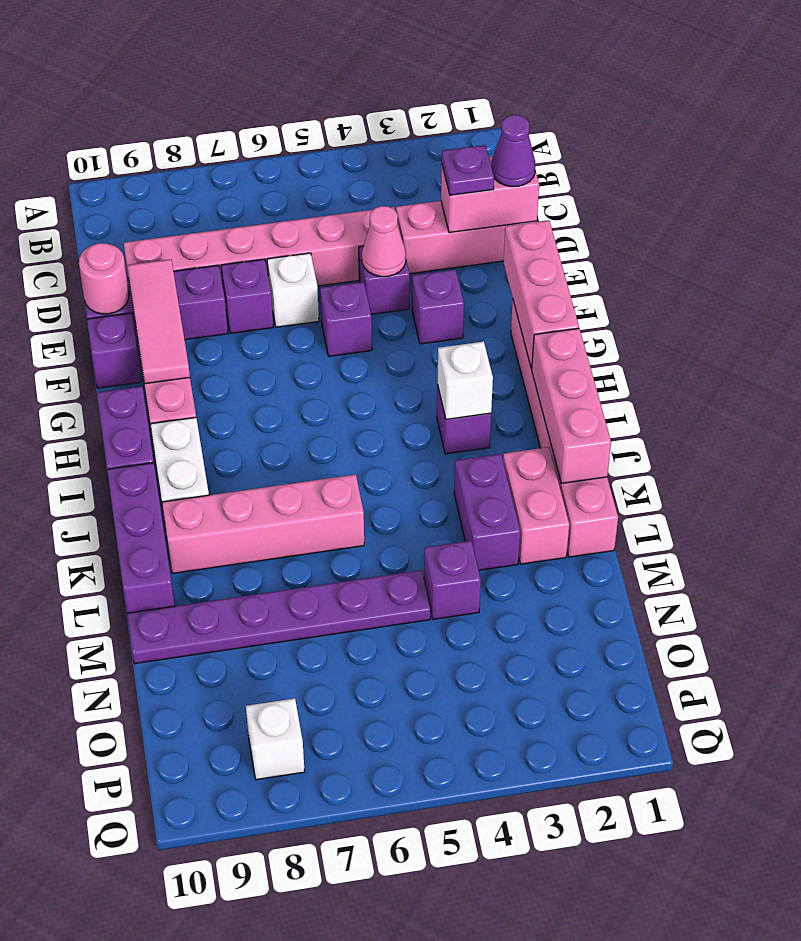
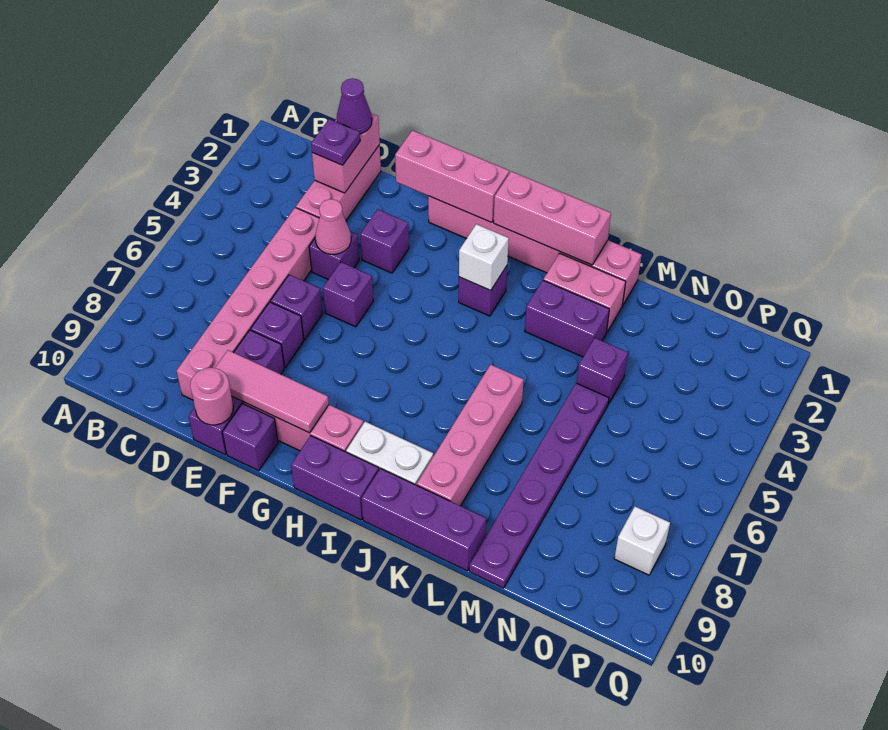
white brick E6 level 1 -> purple brick E6 level 1

